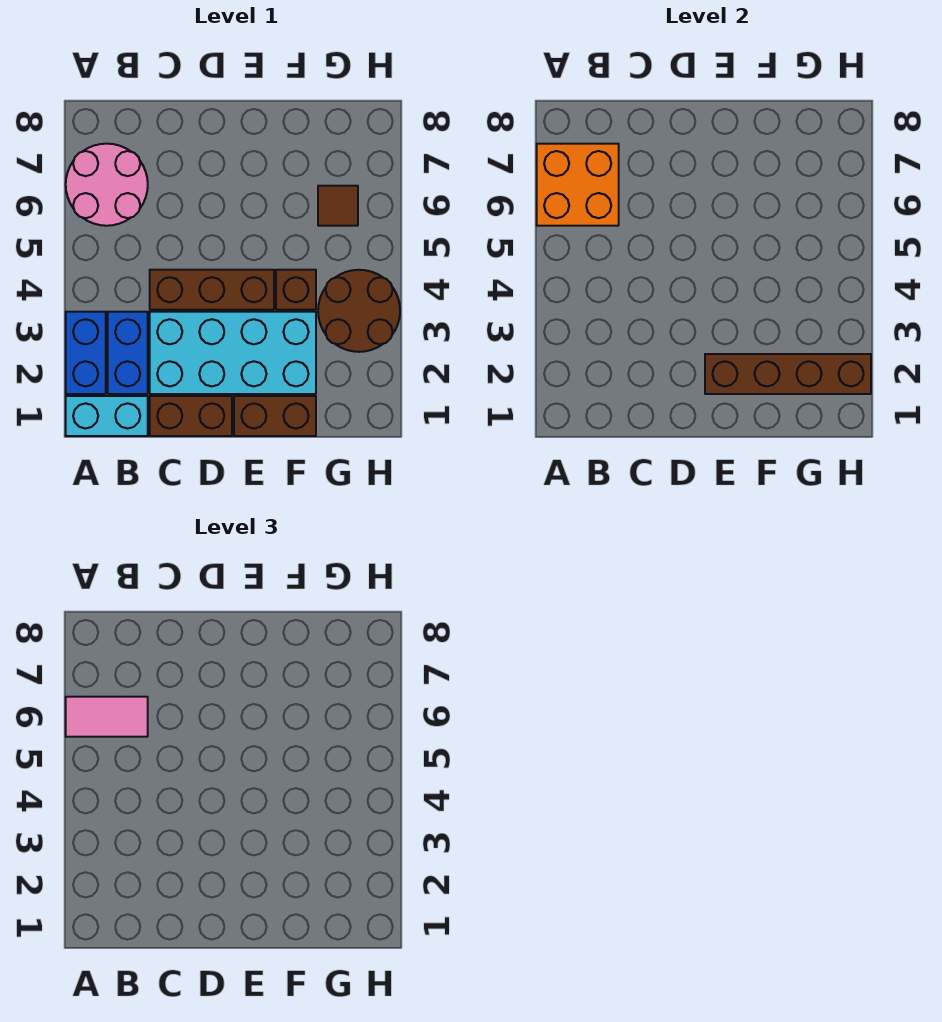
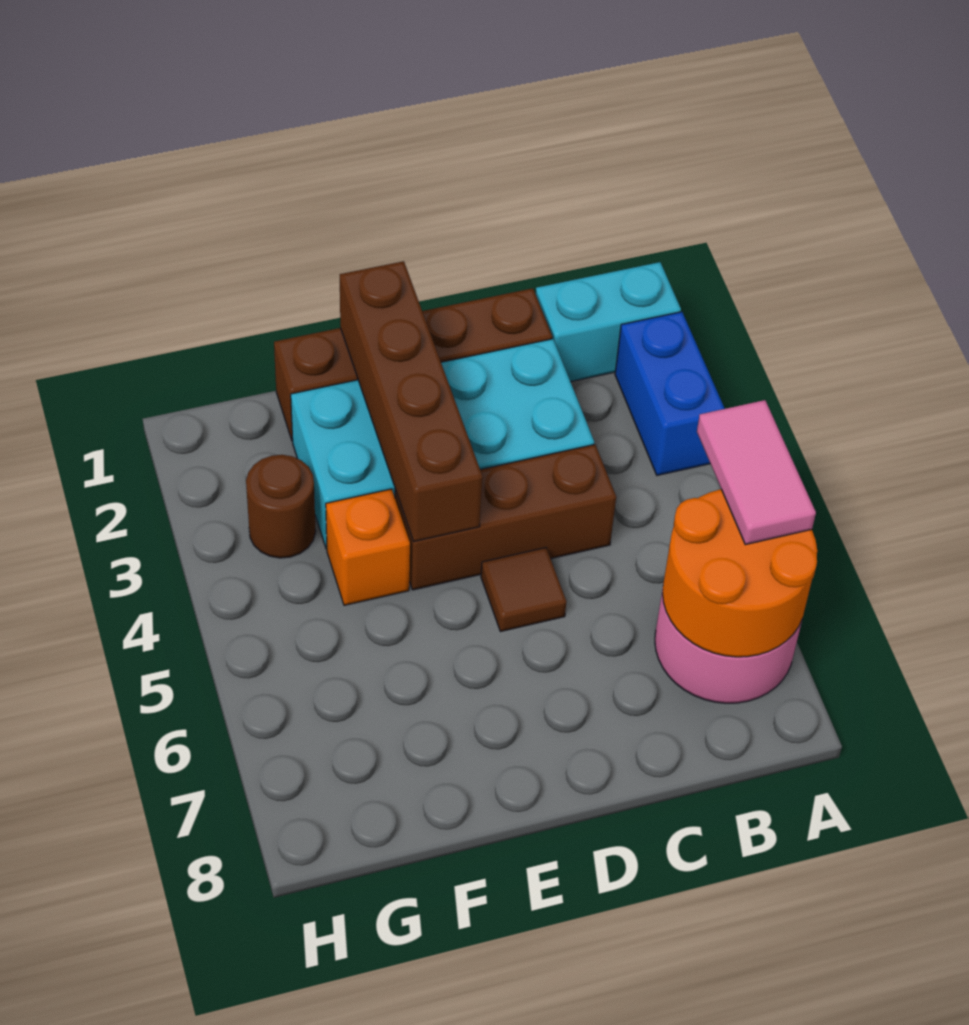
orange brick A6:B7 level 2 -> orange round brick A6:B7 level 2
pink tile A6:B6 level 3 -> pink tile A5:A6 level 3
blue brick B2:B3 level 1 -> none
brown brick E2:H2 level 2 -> brown brick E1:E4 level 2
brown brick F4 level 1 -> orange brick F4 level 1
brown round brick G3:H4 level 1 -> brown round brick G3 level 1
brown tile G6 level 1 -> brown tile D5 level 1

